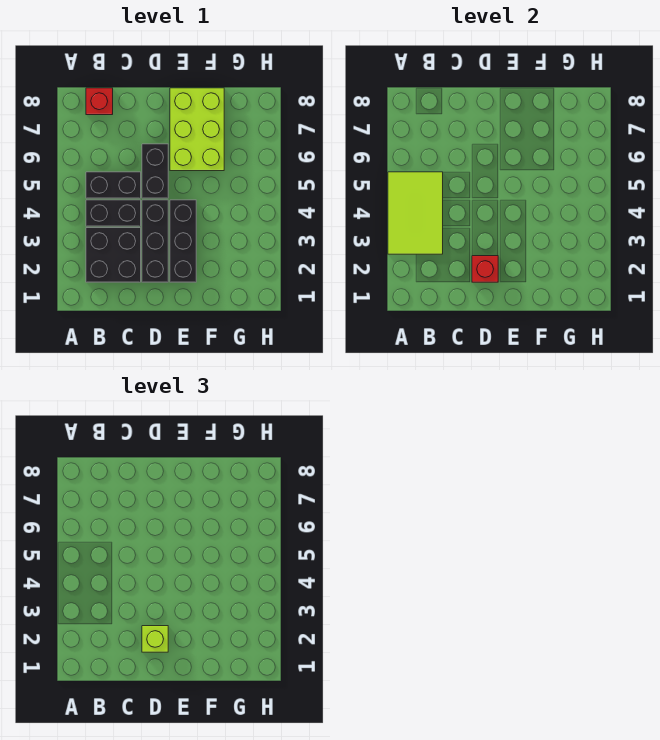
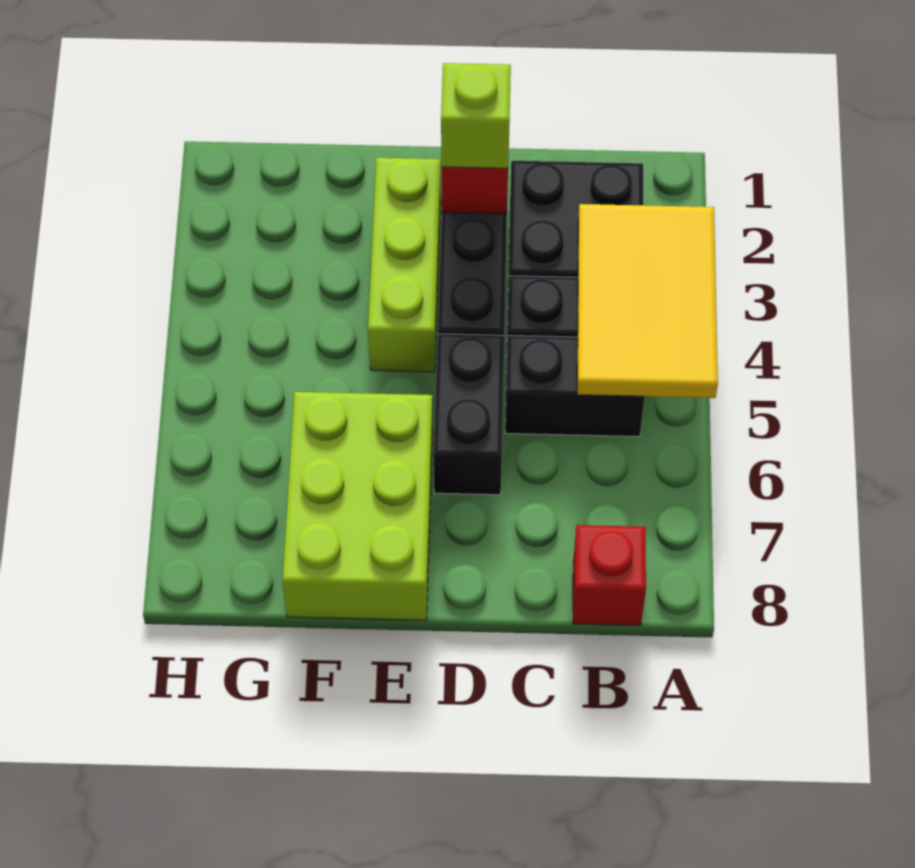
lime tile A3:B5 level 2 -> yellow tile A3:B5 level 2
black brick E2:E4 level 1 -> lime brick E2:E4 level 1

